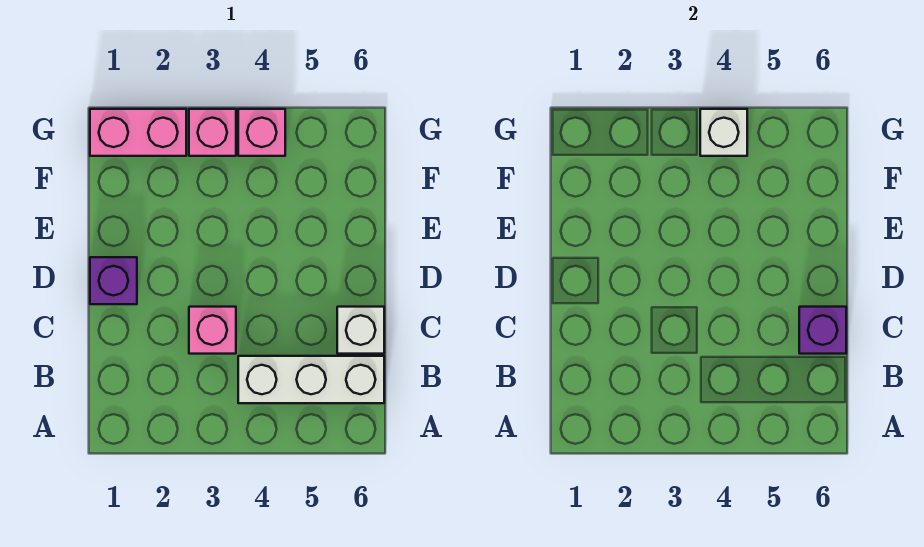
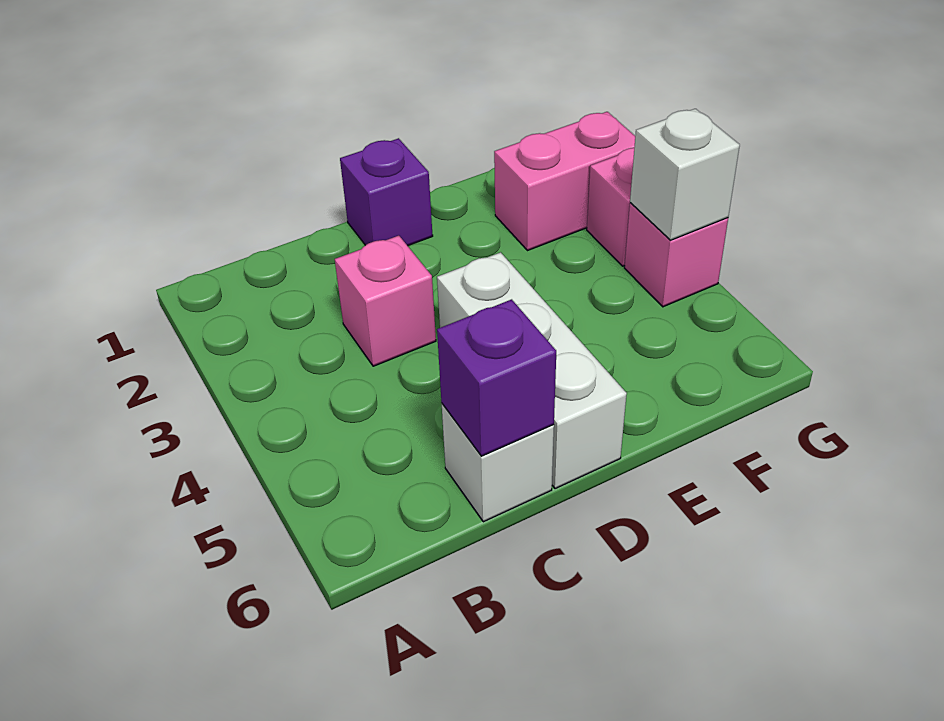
white brick B4:B6 level 1 -> white brick D4:D6 level 1
pink brick G1:G2 level 1 -> pink brick F2:G2 level 1

